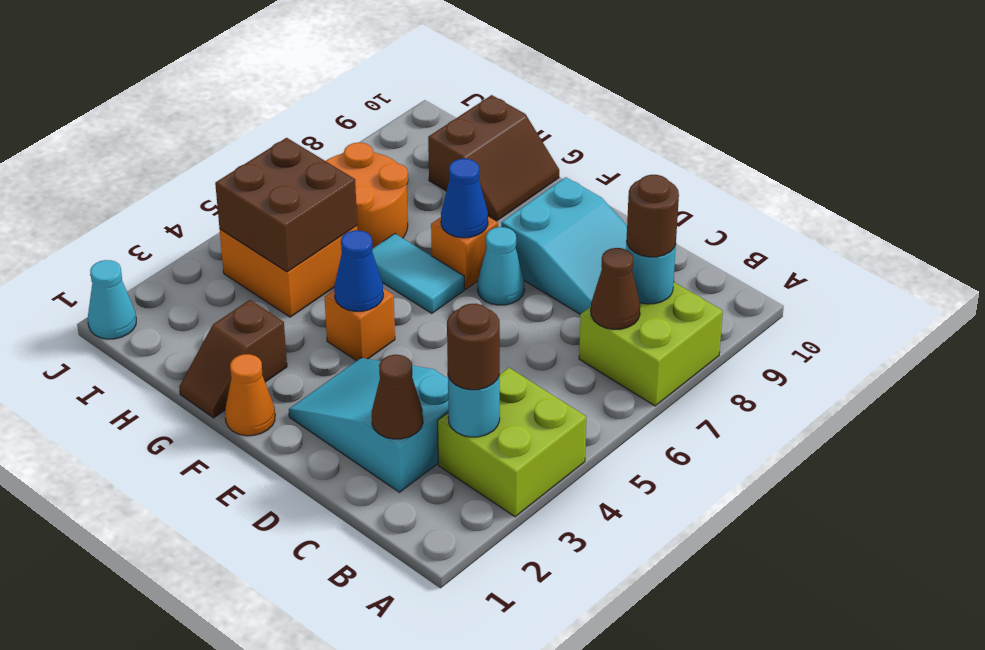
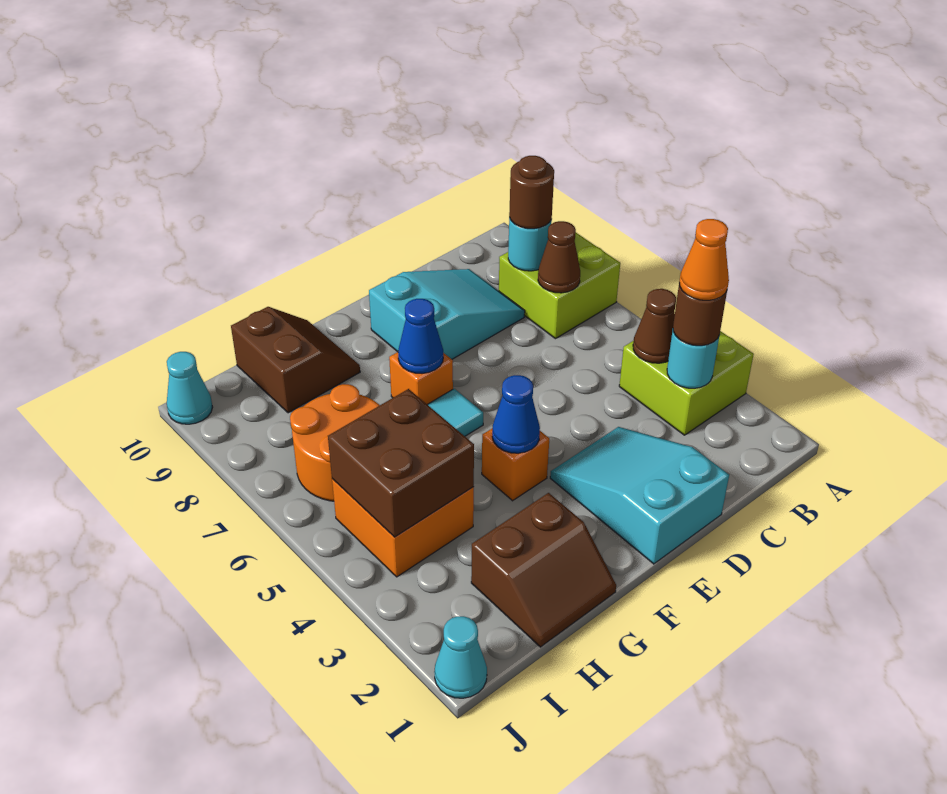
cyan slope C2:E3 level 1 top C -> cyan slope D1:E3 level 1 top 1
brown cone C2 level 2 -> brown cone B4 level 2
cyan cone E7 level 1 -> cyan cone J10 level 1
orange cone F1 level 1 -> orange cone B3 level 4
brown slope G1:G2 level 1 top 2 -> brown slope G1:H2 level 1 top 2

